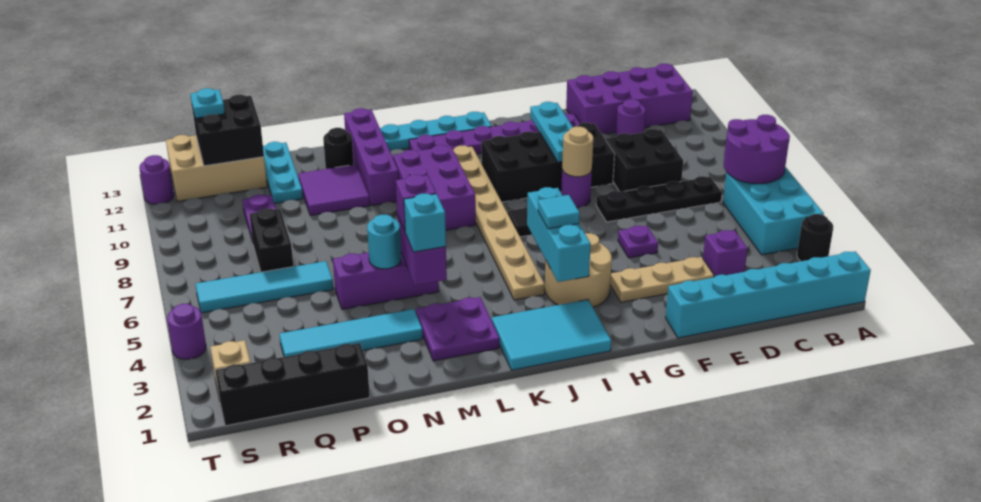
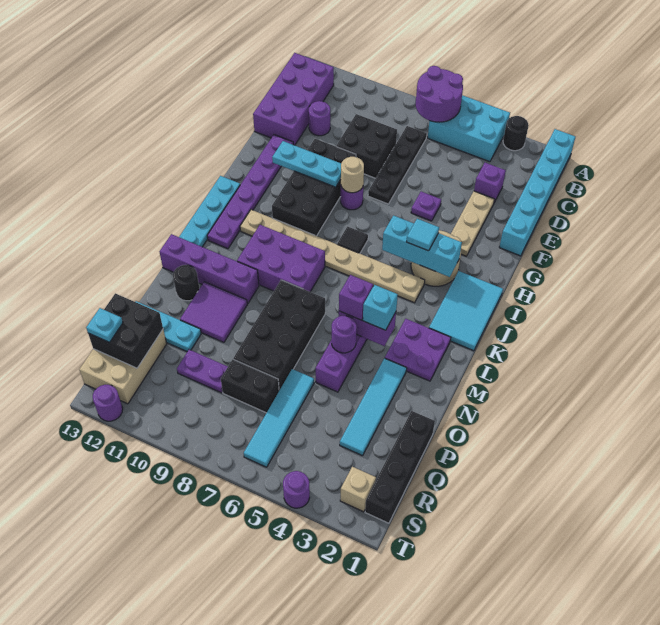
none -> black brick M7:P8 level 1
cyan round brick N5 level 2 -> purple round brick N5 level 2

